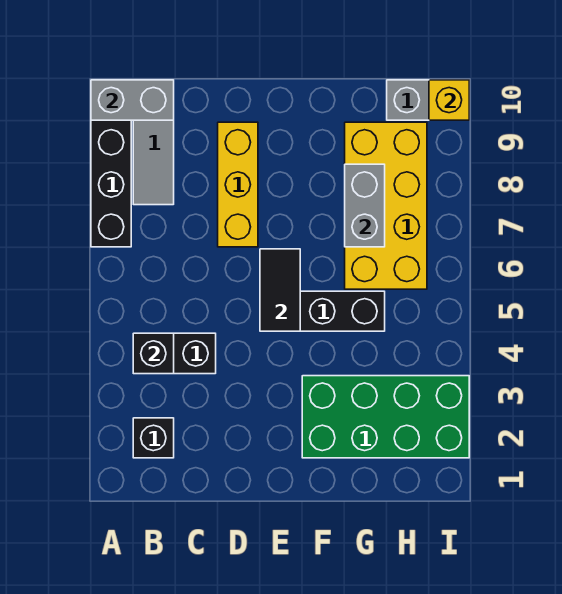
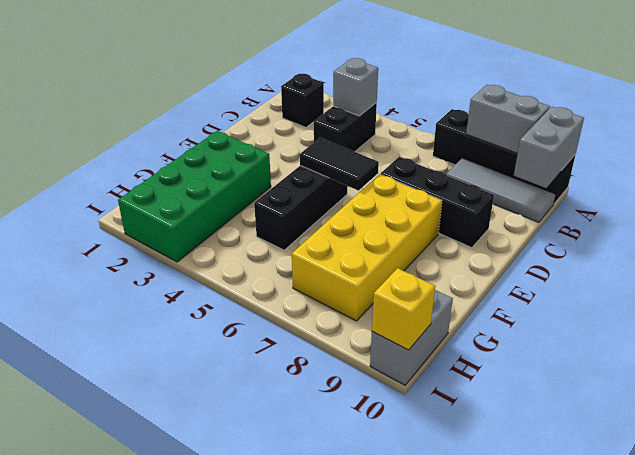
black brick B4 level 2 -> grey brick B4 level 2
yellow brick D7:D9 level 1 -> black brick D7:D9 level 1
yellow brick G6:H9 level 1 -> yellow brick E7:H8 level 1
grey brick G7:G8 level 2 -> grey brick A8:A9 level 2

